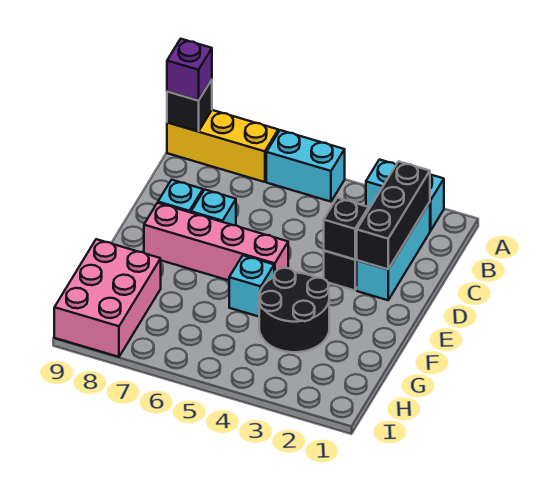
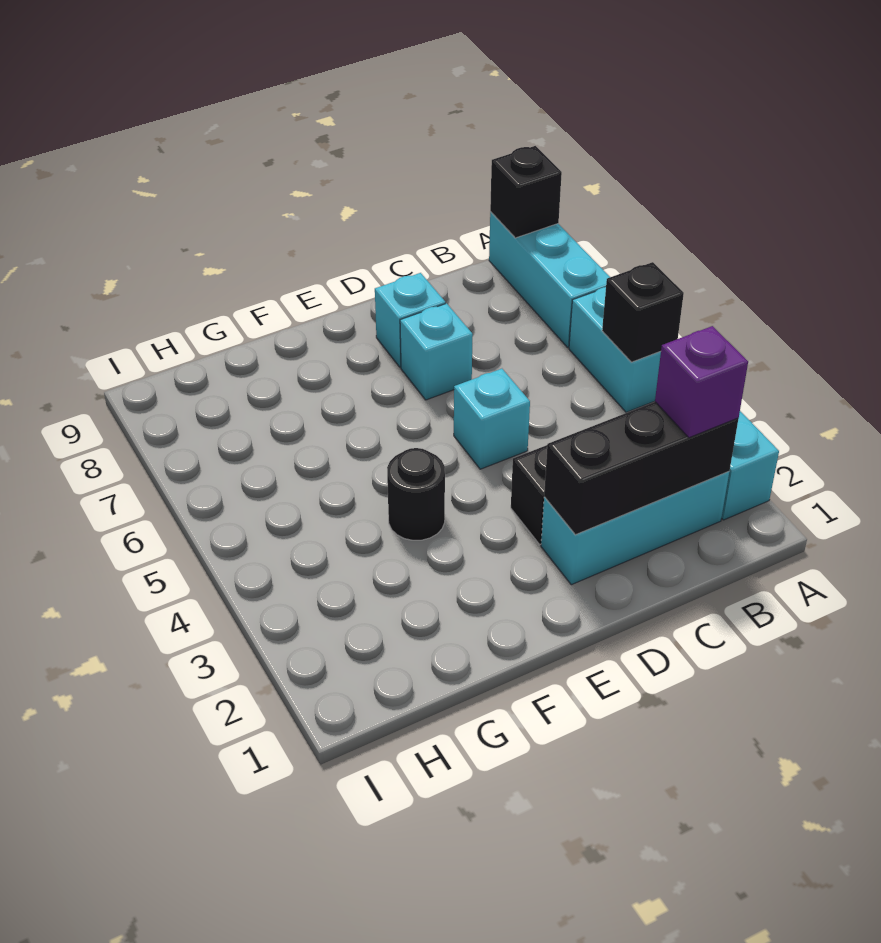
yellow brick A7:A9 level 1 -> cyan brick A7:A9 level 1
purple brick A9 level 3 -> purple brick B2 level 3
black brick D3 level 2 -> black brick A5 level 2
pink brick E5:E8 level 1 -> none
black round brick F3:G4 level 1 -> black round brick F4 level 1
cyan brick F5 level 1 -> cyan brick D5 level 1
pink brick G8:I9 level 1 -> none

